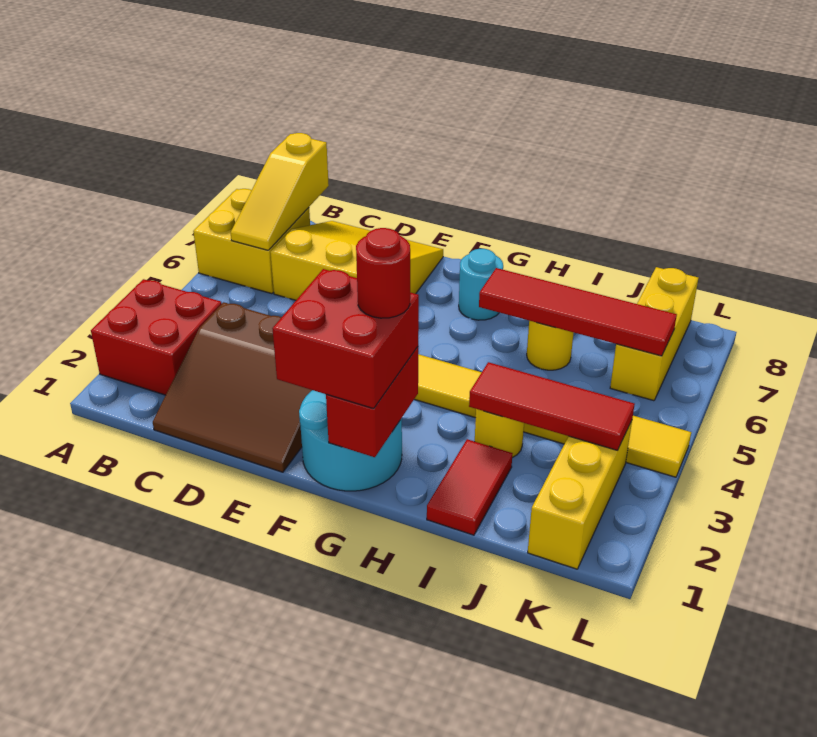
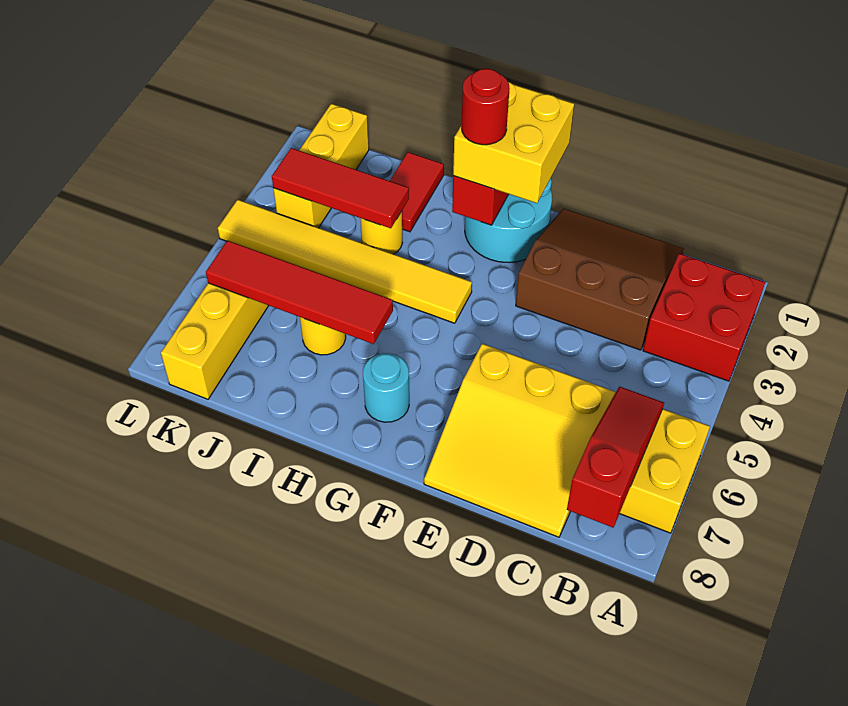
yellow slope B6:B8 level 2 top 8 -> red slope B6:B8 level 2 top 8
red brick F1:G2 level 3 -> yellow brick F1:G2 level 3

